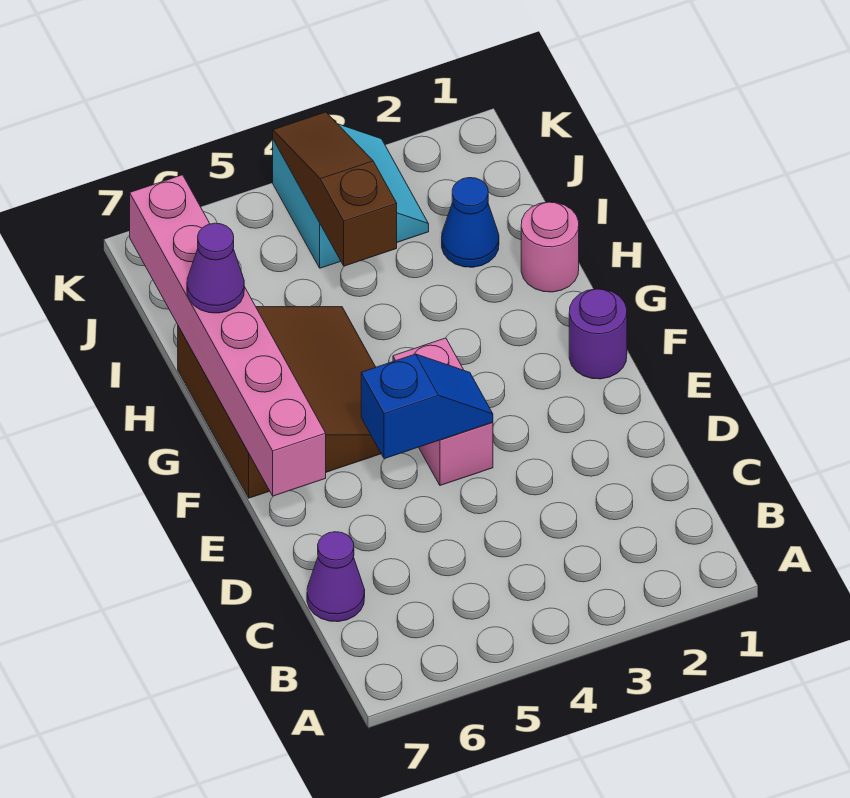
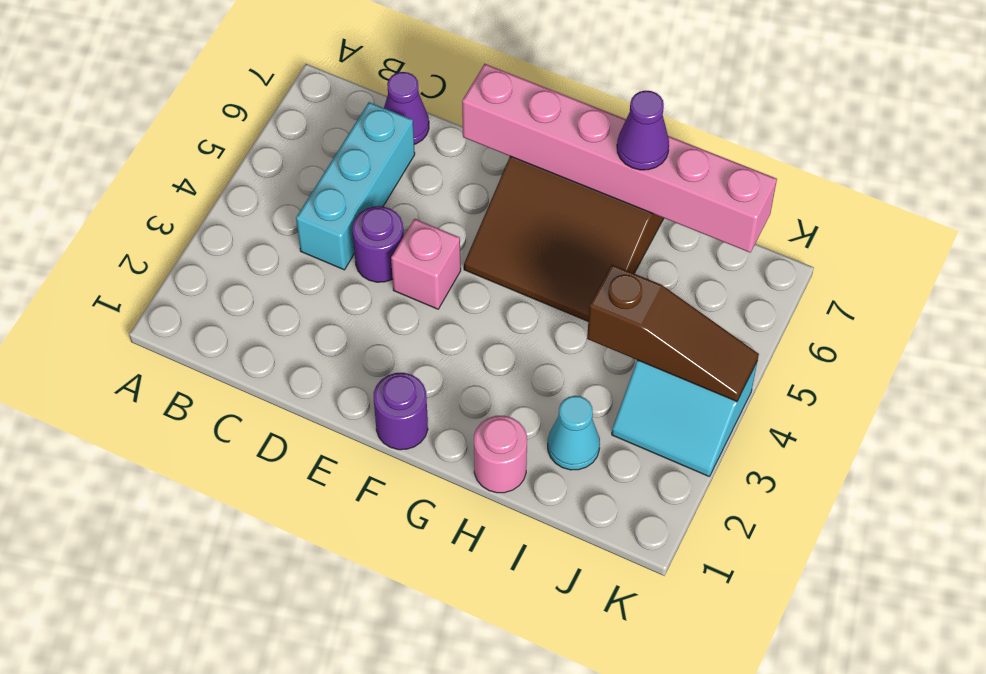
none -> cyan brick C4:C6 level 1
none -> purple round brick D4 level 1
pink brick E4:F4 level 1 -> pink brick E4 level 1
blue slope E4:E5 level 2 top 5 -> none
blue cone I2 level 1 -> cyan cone I2 level 1

